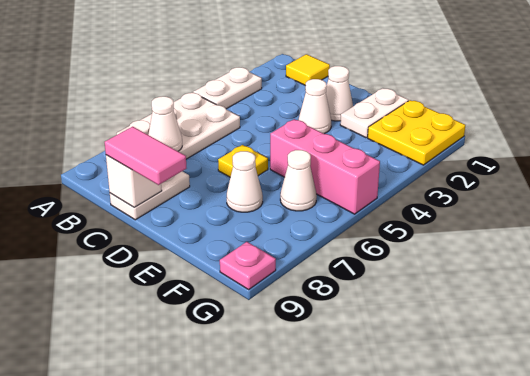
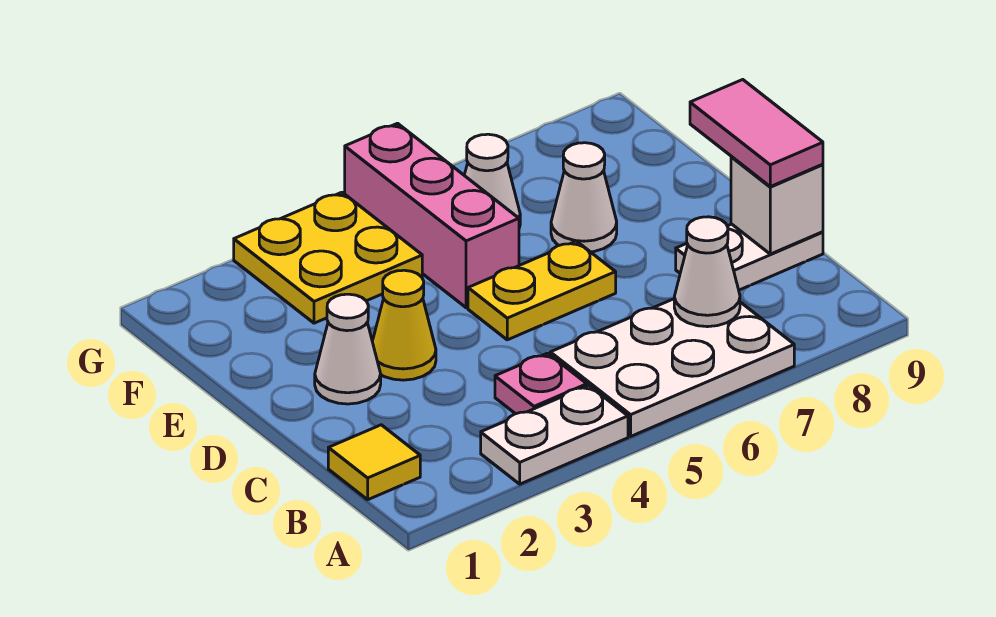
white cone D3 level 1 -> yellow cone D3 level 1
yellow plate D6 level 1 -> yellow plate D5:D6 level 1
white plate E1:E2 level 1 -> none
yellow plate F1:G2 level 1 -> yellow plate F3:G4 level 1
pink plate G9 level 1 -> pink plate B4 level 1

